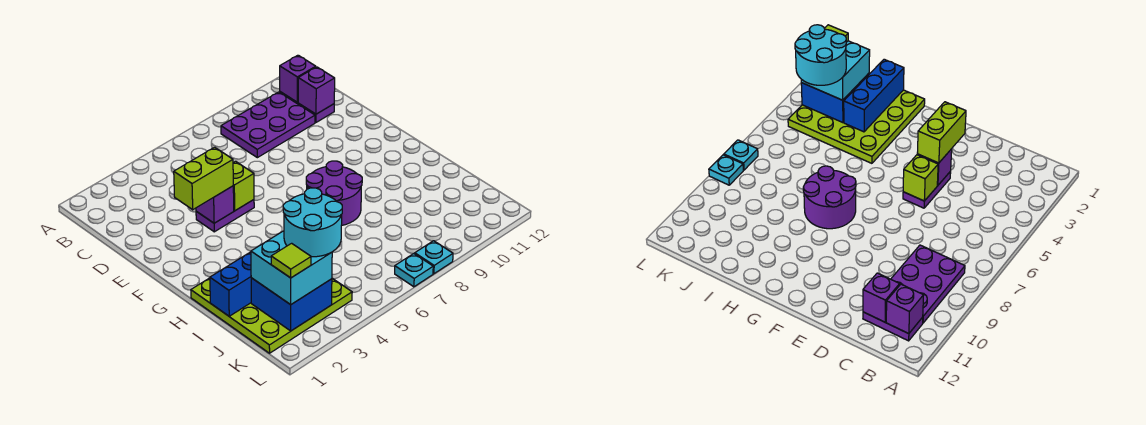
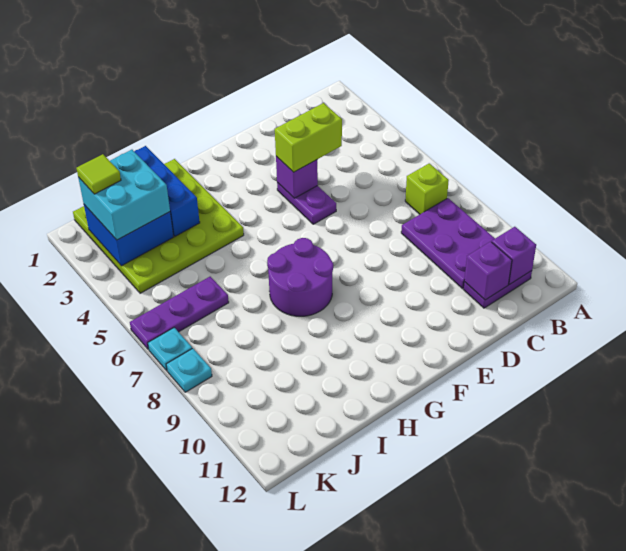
lime brick E3:E4 level 3 -> lime brick D4:E4 level 3
lime brick E5 level 2 -> lime brick B7 level 1
cyan round brick J3:K4 level 4 -> none
none -> purple plate J6:L6 level 1

